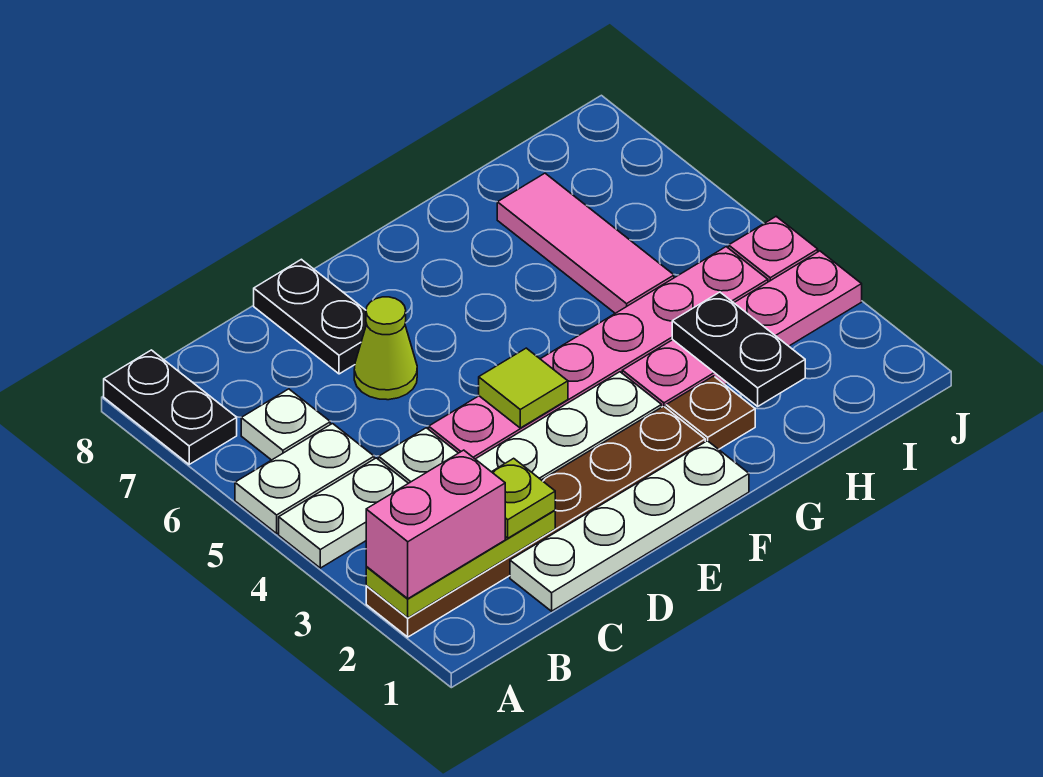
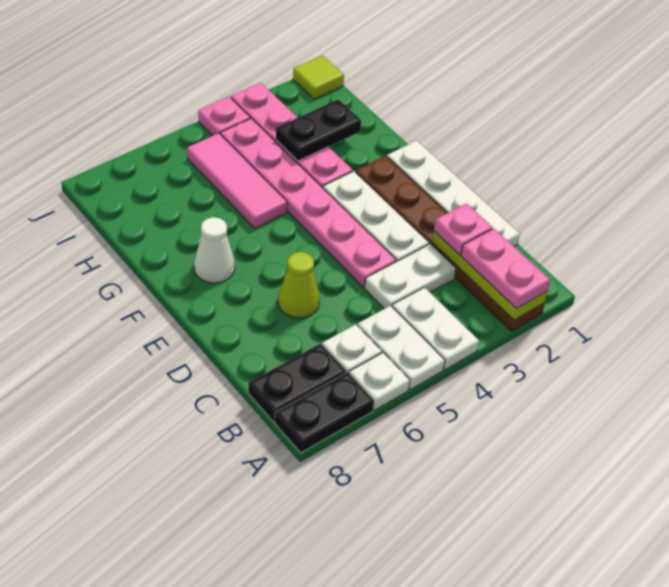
pink brick A2:B2 level 3 -> pink plate A2:B2 level 3
none -> white plate A6 level 1
lime plate C2 level 3 -> pink plate C2 level 3
black plate D7:D8 level 1 -> black plate B7:B8 level 1
lime tile E4 level 2 -> lime tile J1 level 1
none -> white cone F7 level 1
brown plate G2 level 1 -> none
pink tile H5:H7 level 1 -> pink tile G5:I5 level 1

